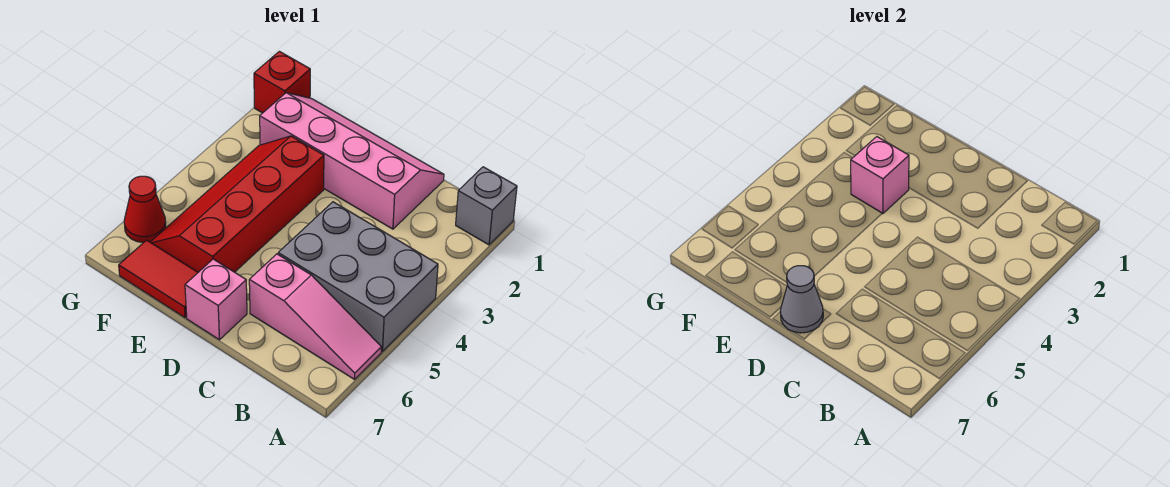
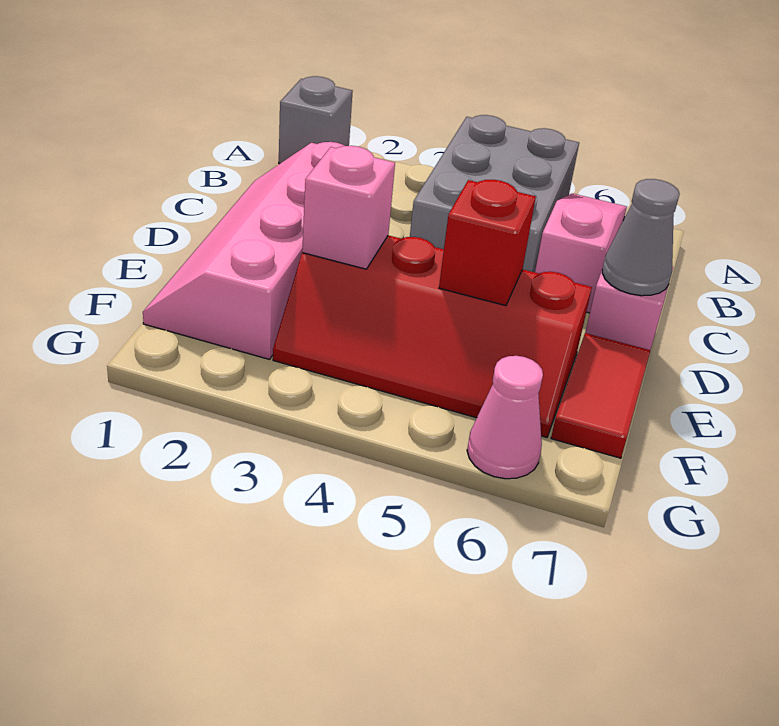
red brick G1 level 1 -> red brick E5 level 2
red cone G6 level 1 -> pink cone G6 level 1

